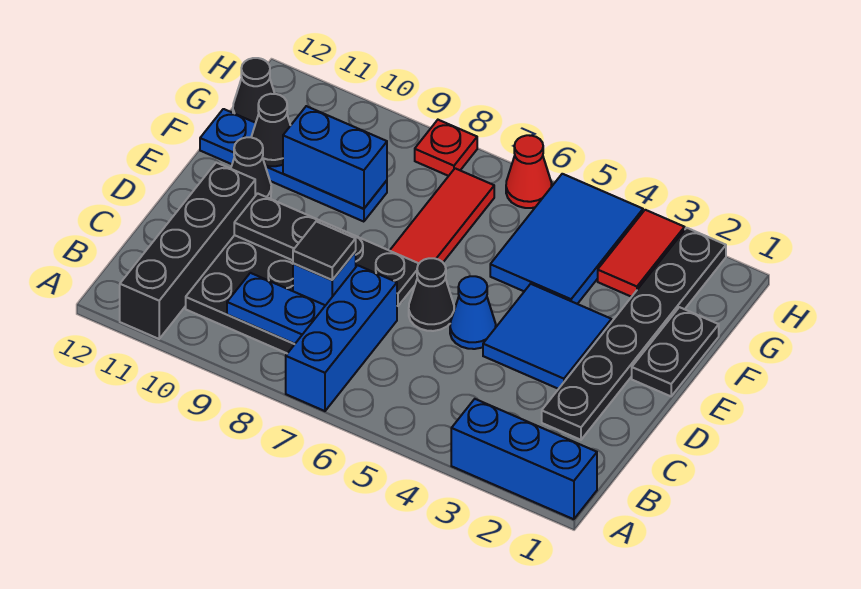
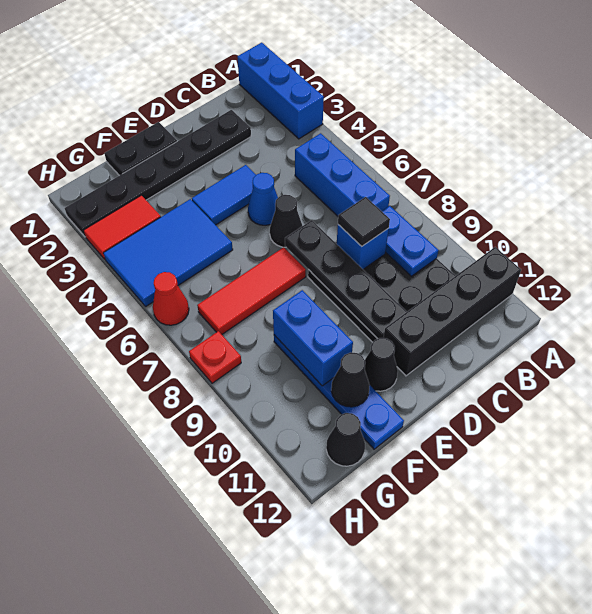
blue brick A7:C7 level 1 -> blue brick B5:B7 level 1
blue tile D3:E4 level 1 -> blue tile D4:E4 level 1

